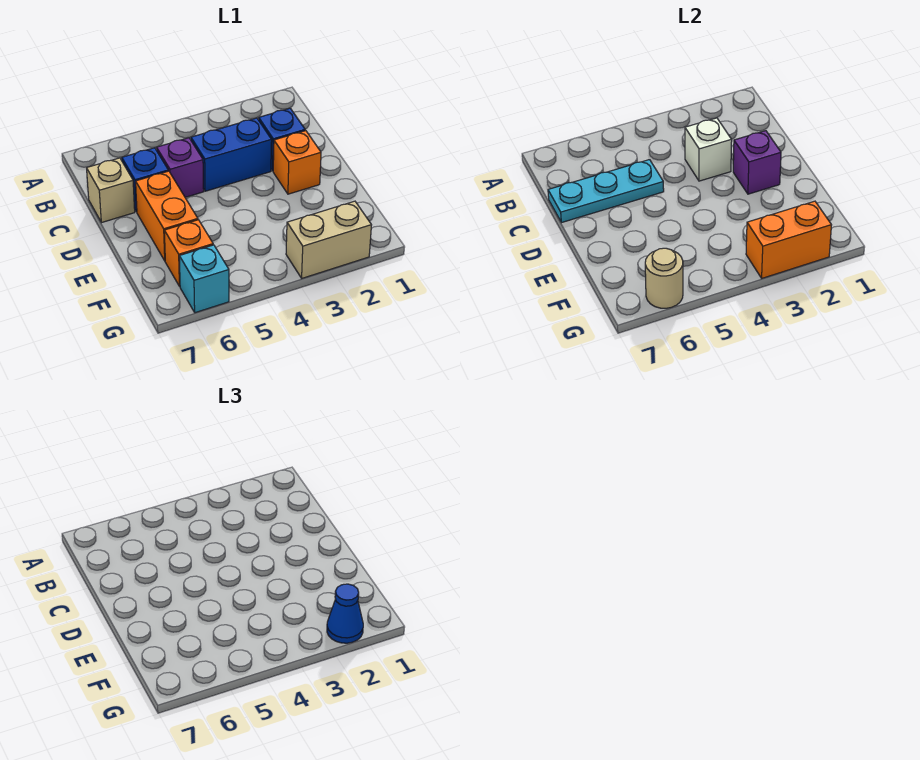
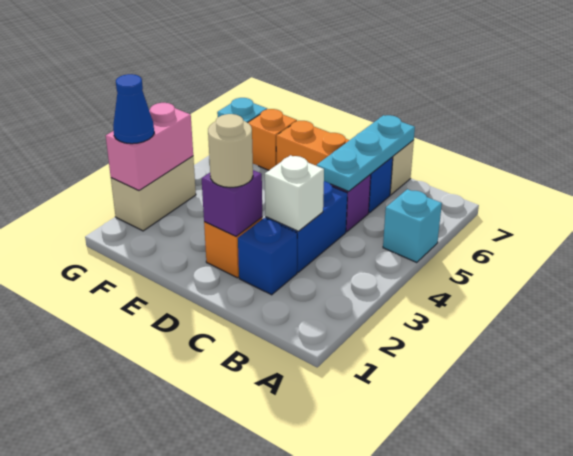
none -> cyan brick A5 level 1
orange brick G2:G3 level 2 -> pink brick G2:G3 level 2
tan round brick G6 level 2 -> tan round brick D2 level 3

